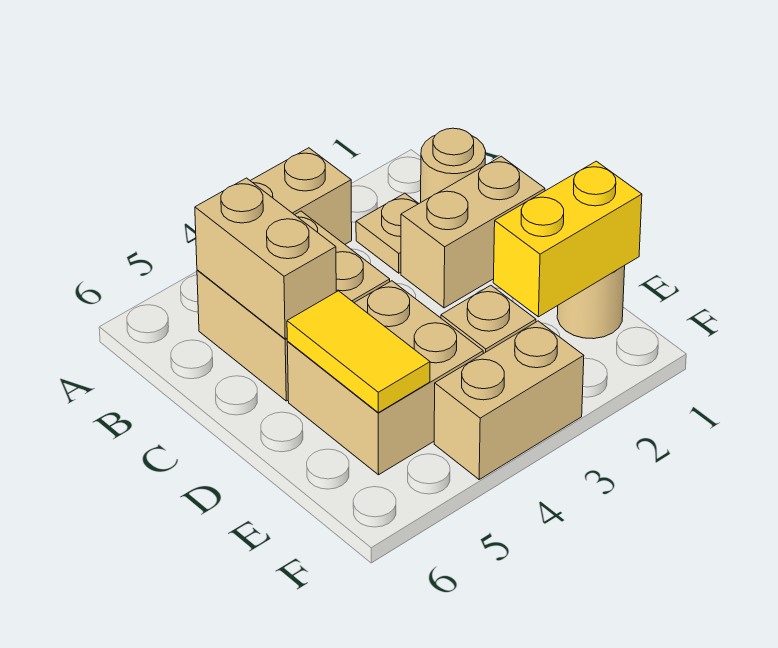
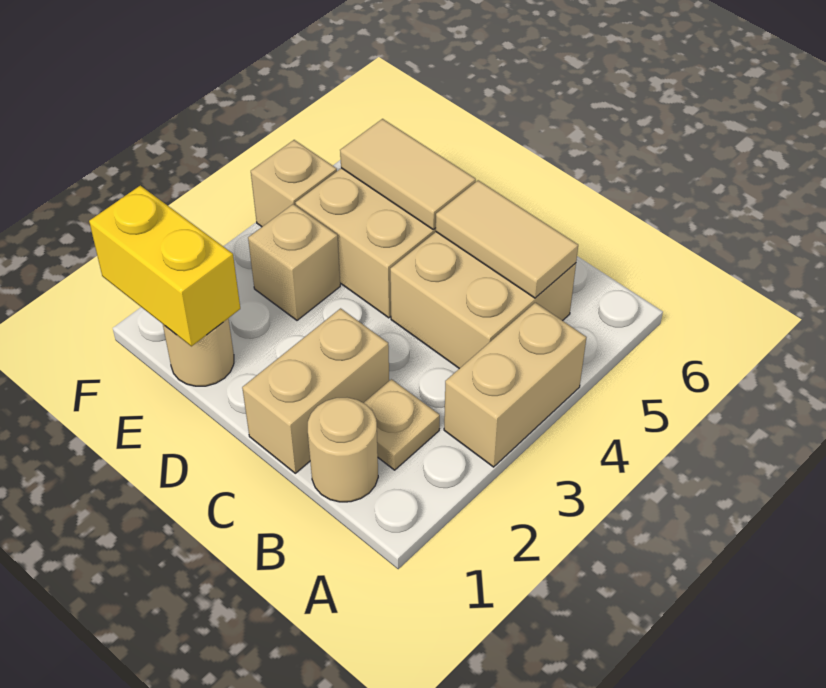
tan brick B5:C5 level 2 -> tan tile B5:C5 level 2
yellow tile D5:E5 level 2 -> tan tile D5:E5 level 2
yellow brick E1:E2 level 2 -> yellow brick E1:F1 level 2
tan brick F3:F4 level 1 -> tan brick F4 level 1

